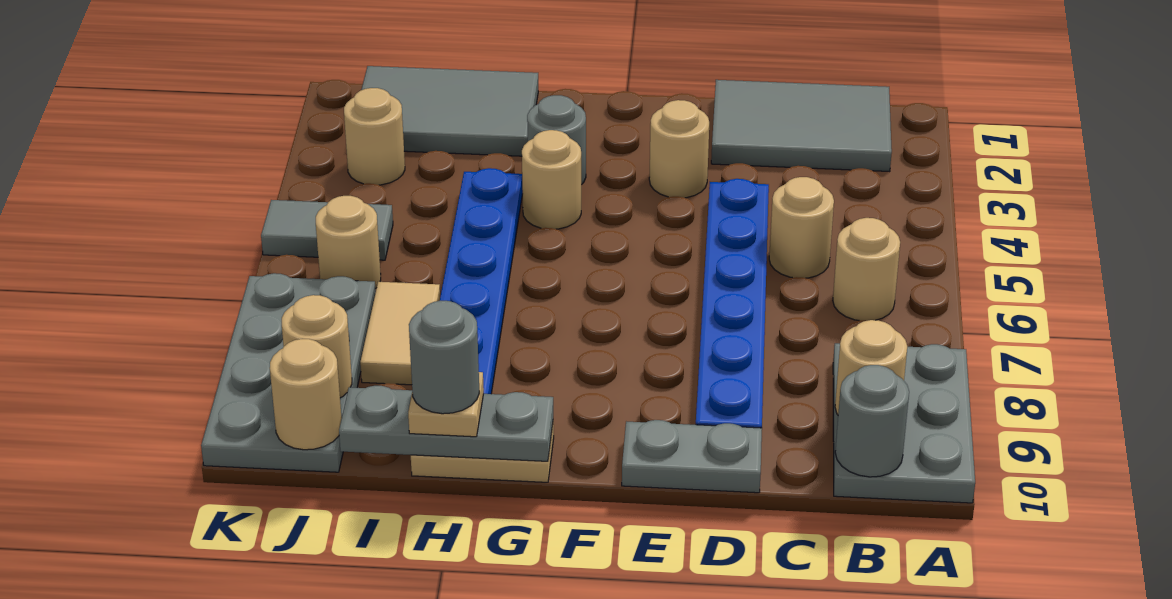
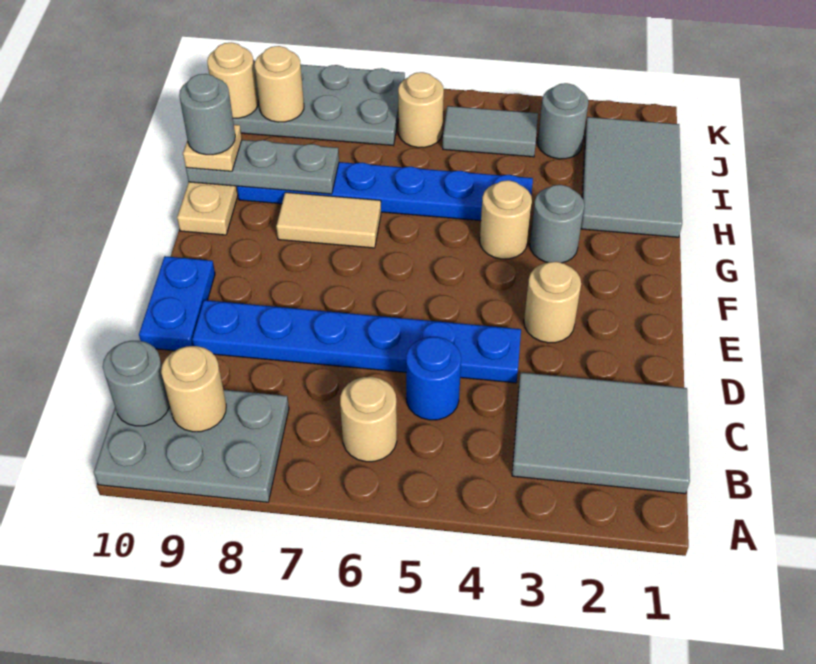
grey tile B1:D2 level 1 -> grey tile B1:C3 level 1
tan round brick C5 level 1 -> blue round brick C5 level 1
grey plate D10:E10 level 1 -> blue plate D10:E10 level 1
grey plate G10:I10 level 2 -> grey plate H8:H10 level 2
tan tile I7:I8 level 1 -> tan tile G7:G8 level 1
tan round brick J3 level 1 -> grey round brick J3 level 1
grey tile J5:K5 level 1 -> grey tile J4:J5 level 1

